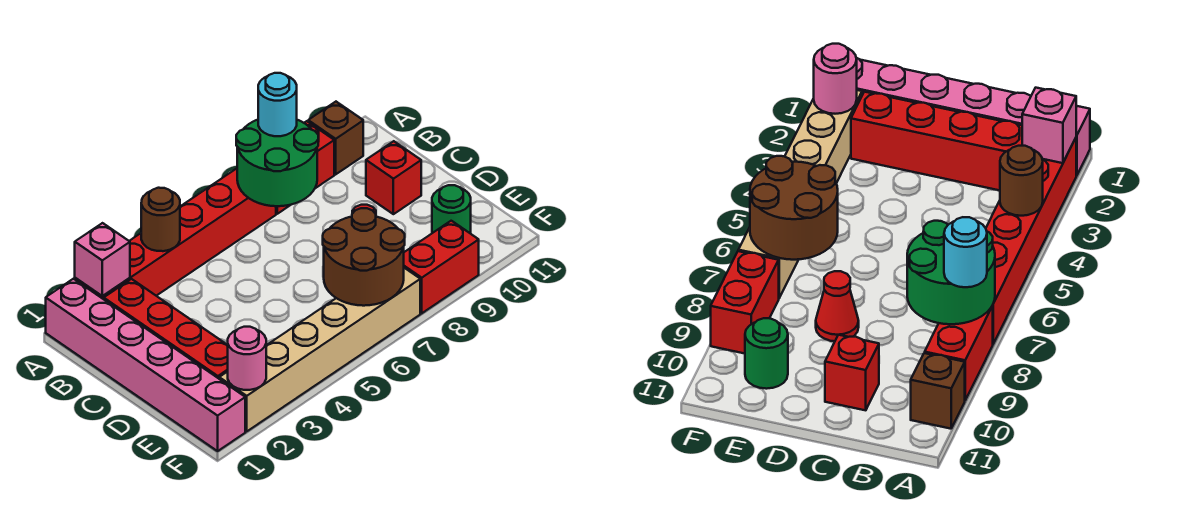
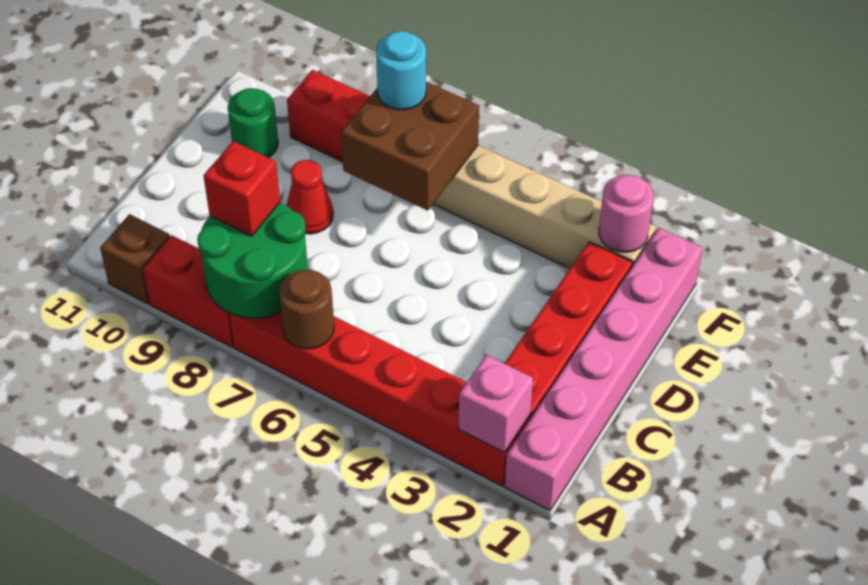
brown round brick A4 level 2 -> brown round brick A6 level 2
cyan round brick A8 level 3 -> cyan round brick F7 level 3
red brick C10 level 1 -> red brick B8 level 3
brown round brick E6:F7 level 2 -> brown brick E6:F7 level 2

